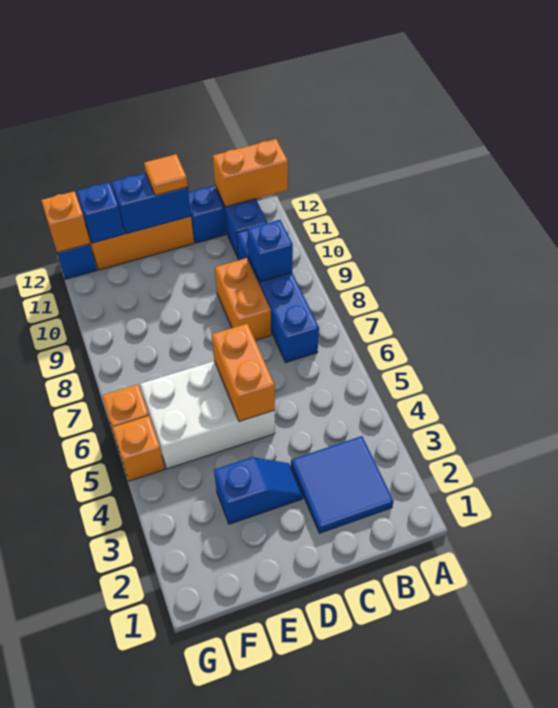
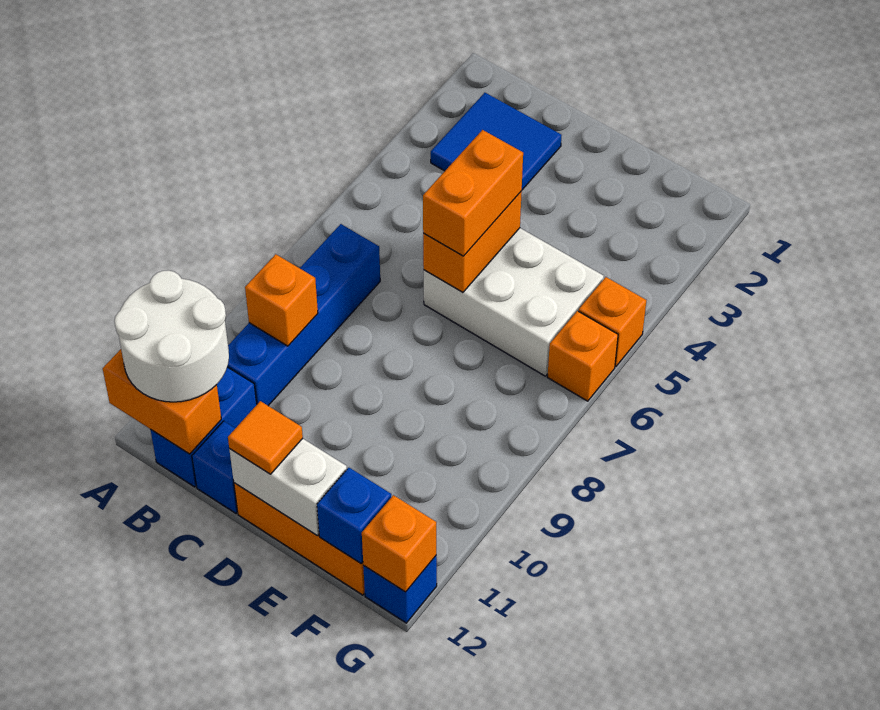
none -> white round brick A11:B12 level 3
blue brick B9 level 2 -> orange brick B9 level 2
orange brick C8:C9 level 1 -> orange brick D5:D6 level 3
blue slope D3:E3 level 1 top E -> none
blue brick D12:E12 level 2 -> white brick D12:E12 level 2

